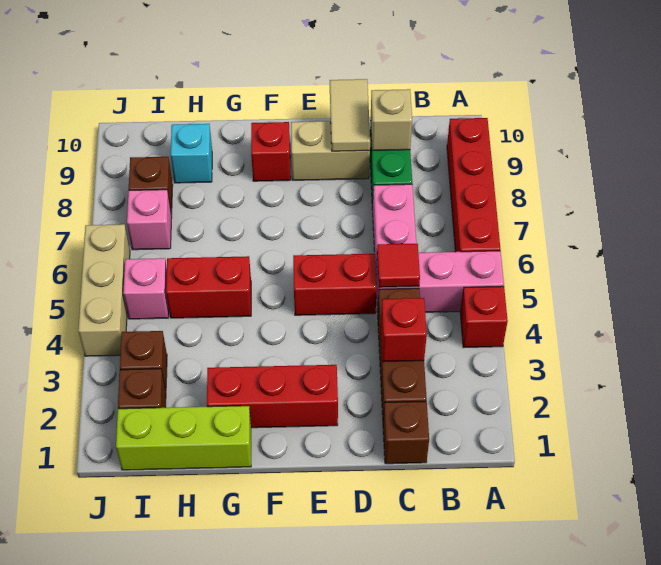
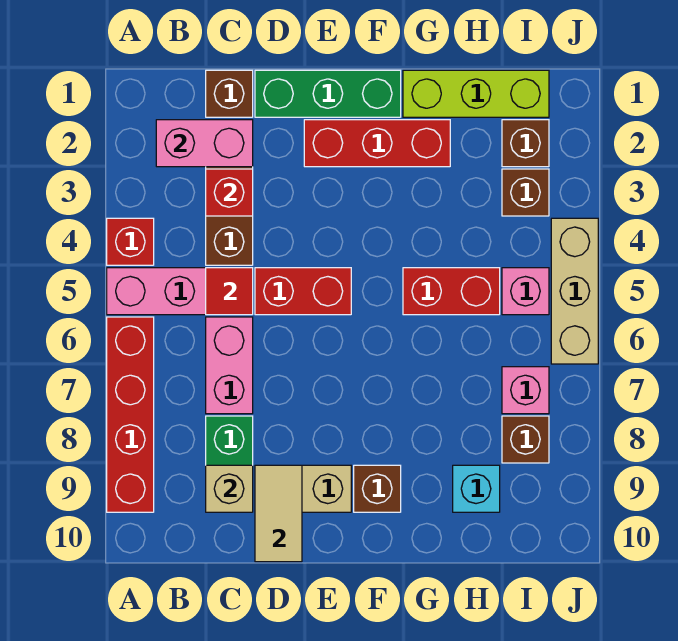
none -> pink brick B2:C2 level 2
none -> green brick D1:F1 level 1
red brick F9 level 1 -> brown brick F9 level 1

